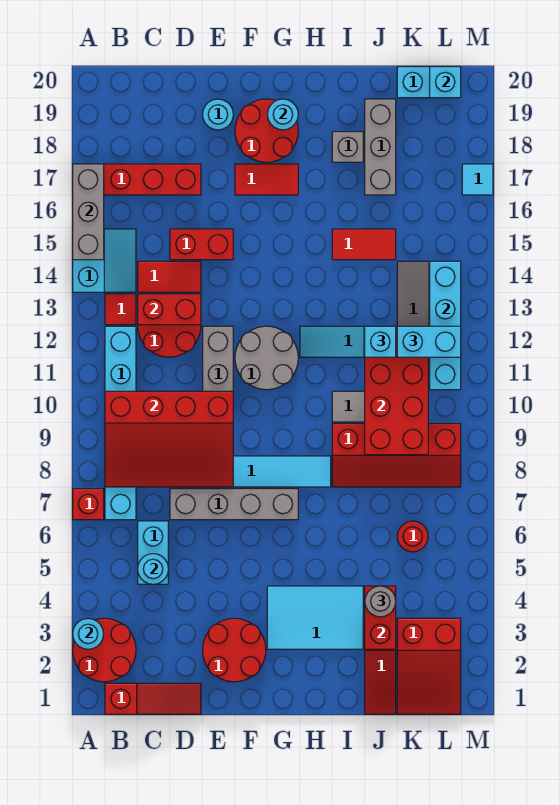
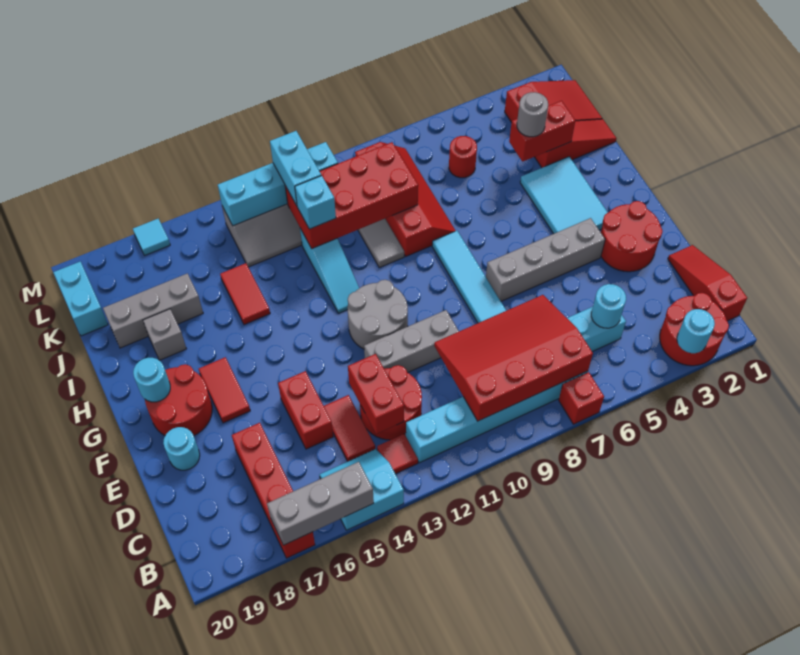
red slope B8:E10 level 2 top 10 -> red slope B7:D10 level 2 top B
grey brick D7:G7 level 1 -> grey brick F4:F7 level 1
cyan brick L20 level 2 -> none

